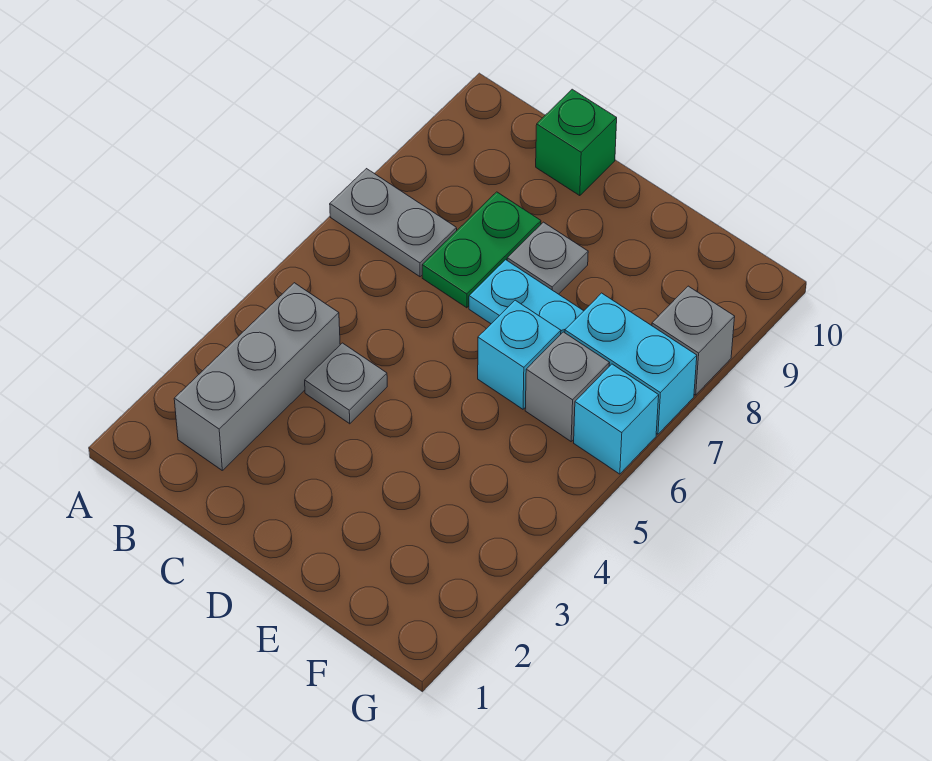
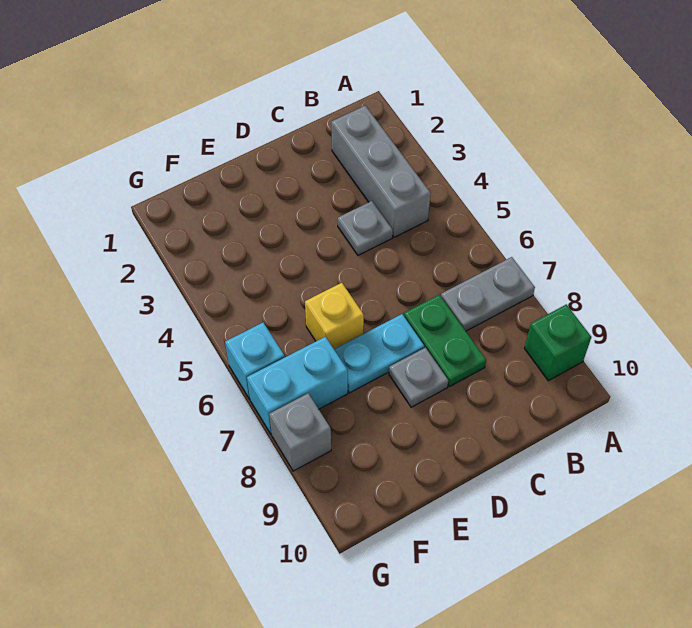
green brick C10 level 1 -> green brick A9 level 1
cyan brick E6 level 1 -> yellow brick E6 level 1
grey brick F6 level 1 -> none

